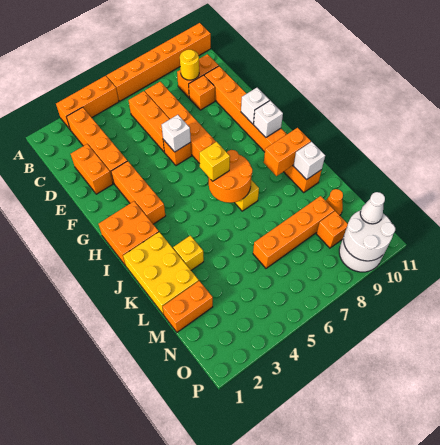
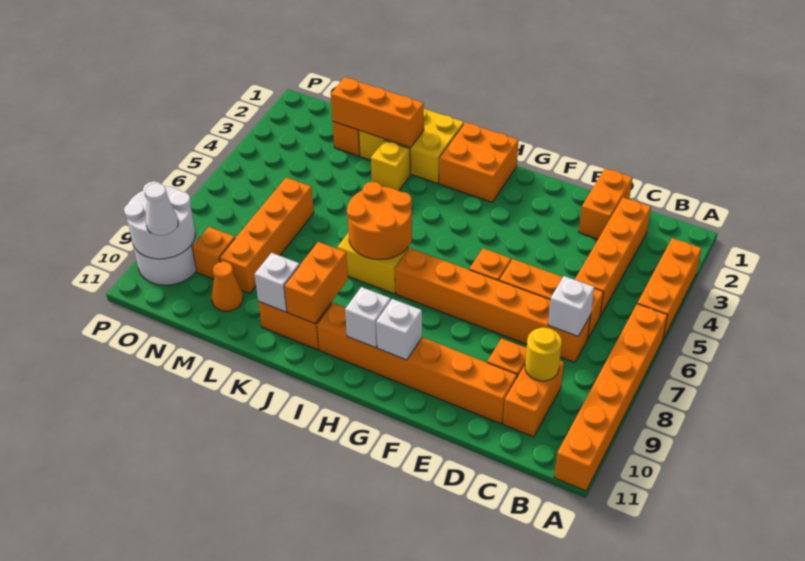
orange brick B3:E3 level 1 -> orange brick C2:C5 level 1
orange brick D2:E2 level 1 -> orange brick D1:D2 level 1
orange brick F3:H3 level 1 -> orange brick K2:M2 level 2
white brick F6 level 2 -> white brick C7 level 2
yellow brick I6 level 3 -> none

